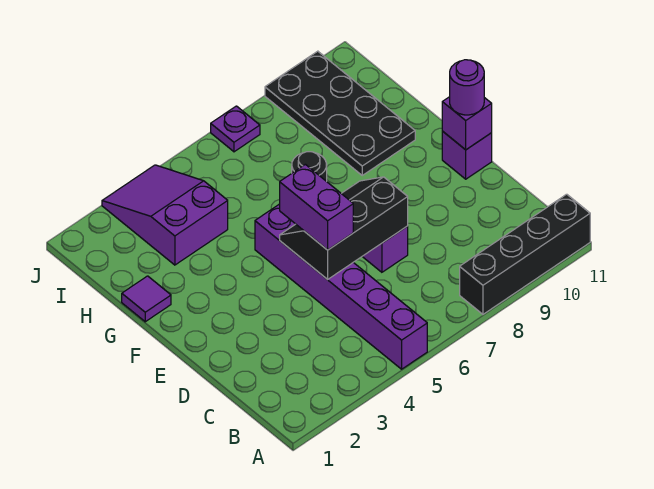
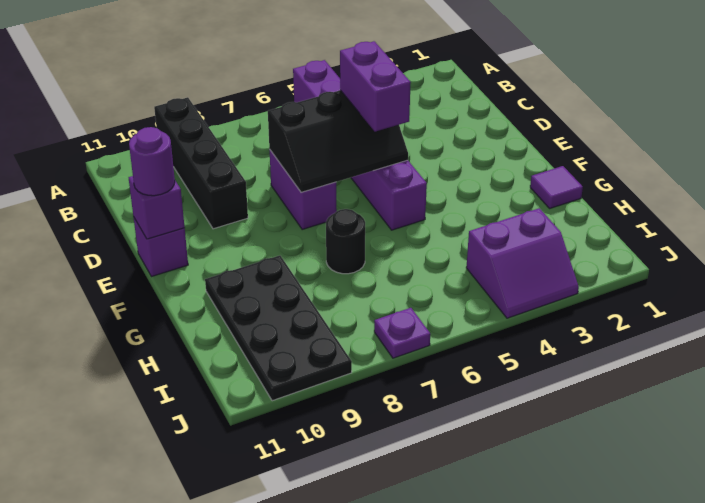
black brick A8:A11 level 1 -> black brick A9:D9 level 1
purple slope H3:J4 level 1 top H -> purple slope I3:J4 level 1 top I

